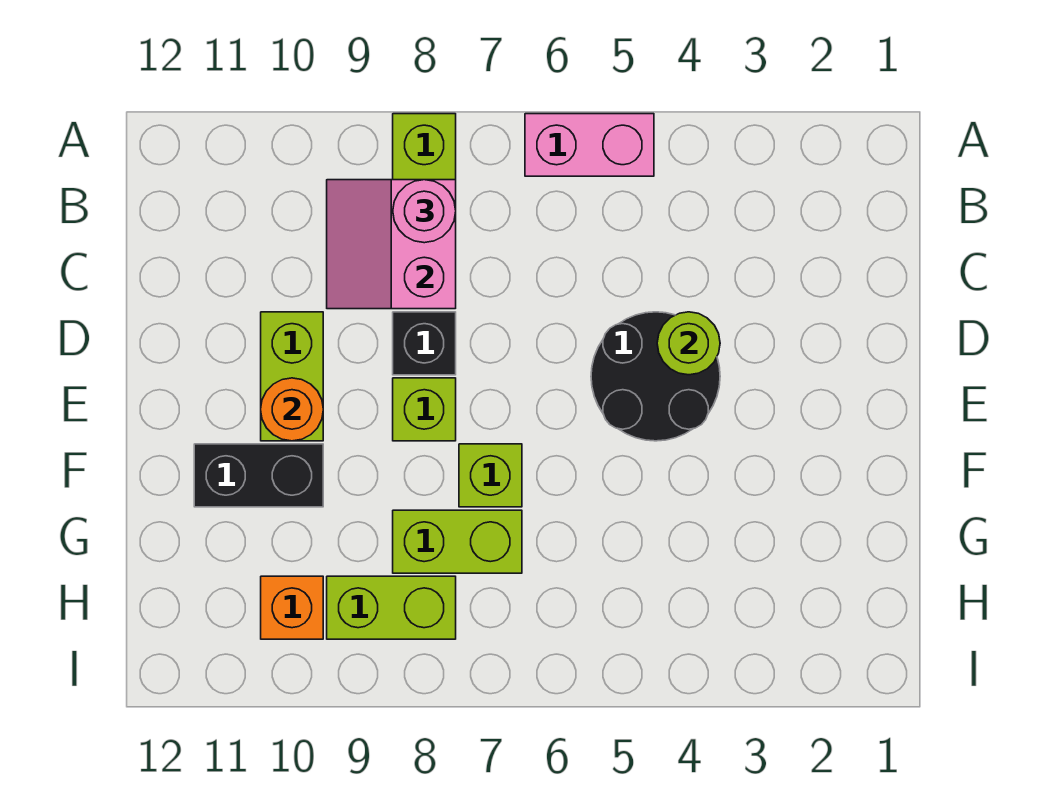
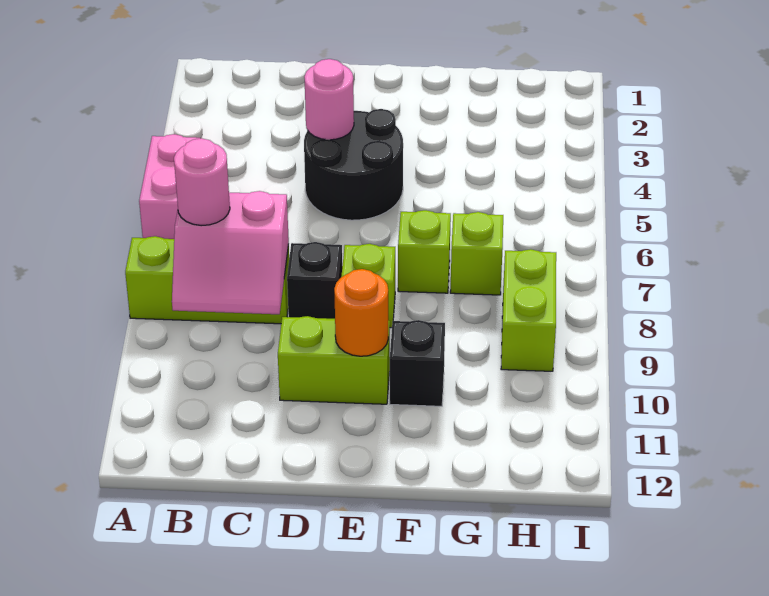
lime round brick D4 level 2 -> pink round brick D4 level 2
black brick F10:F11 level 1 -> black brick F10 level 1
lime brick G7:G8 level 1 -> lime brick G7 level 1
orange brick H10 level 1 -> none

